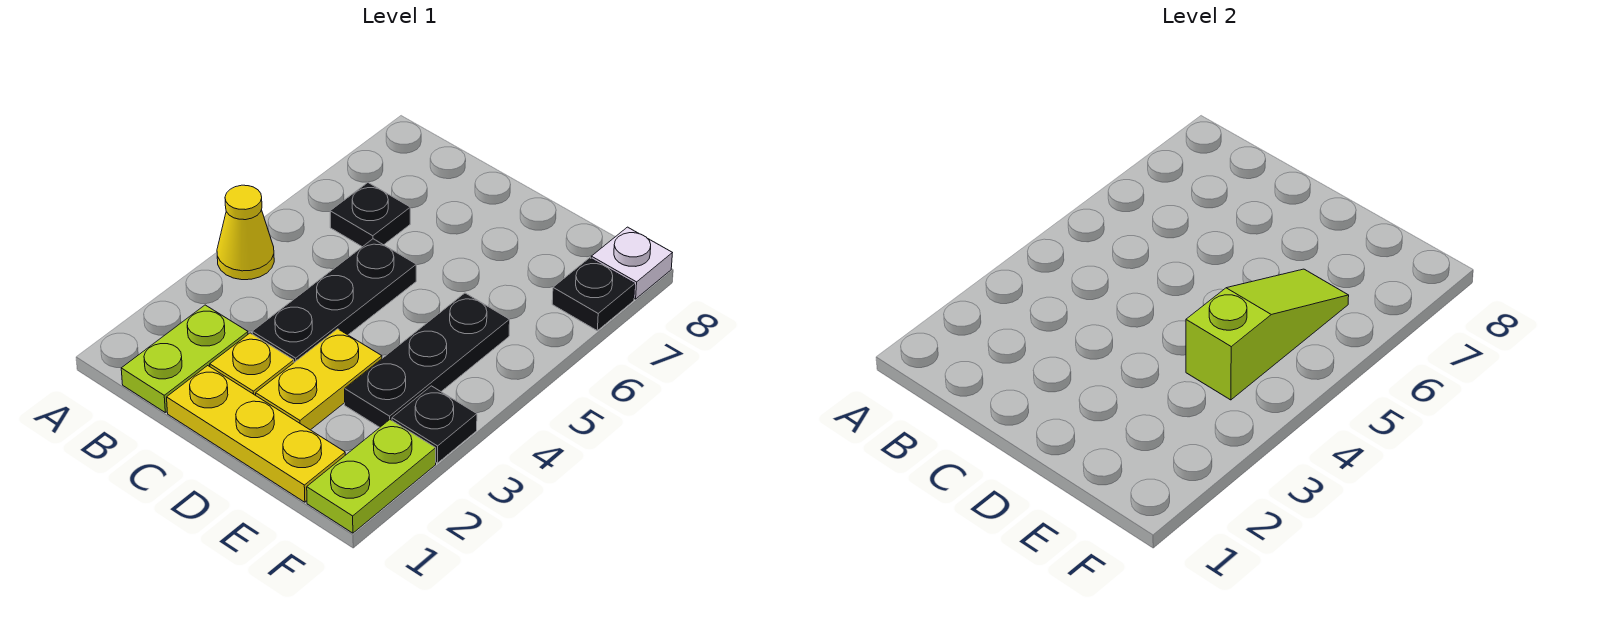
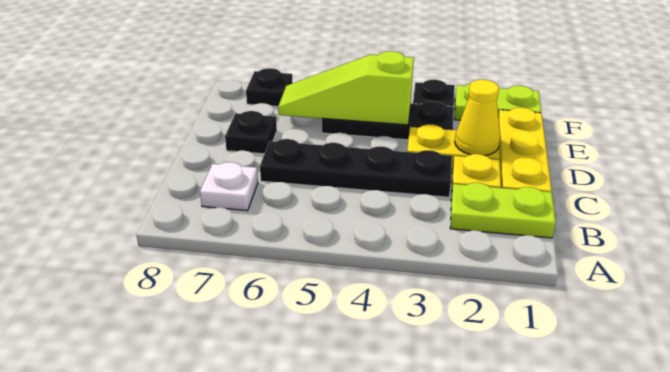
yellow cone A4 level 1 -> yellow cone D2 level 2
black plate B6 level 1 -> black plate D7 level 1
black plate C3:C5 level 1 -> black plate C3:C6 level 1
white plate F8 level 1 -> white plate B7 level 1

